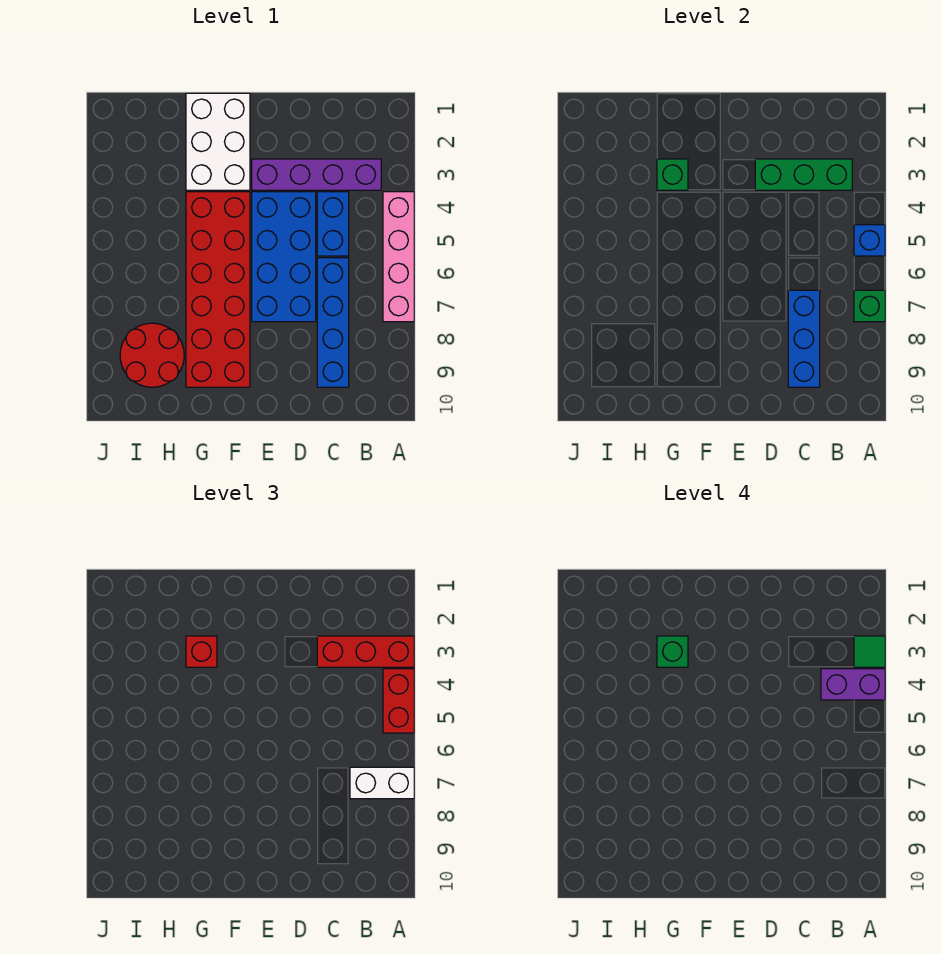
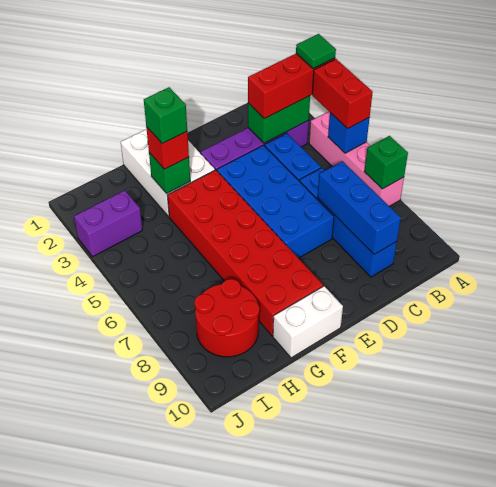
purple brick A4:B4 level 4 -> purple brick I3:J3 level 1
white brick A7:B7 level 3 -> white brick F10:G10 level 1
green brick B3:D3 level 2 -> green brick B3:C3 level 2

